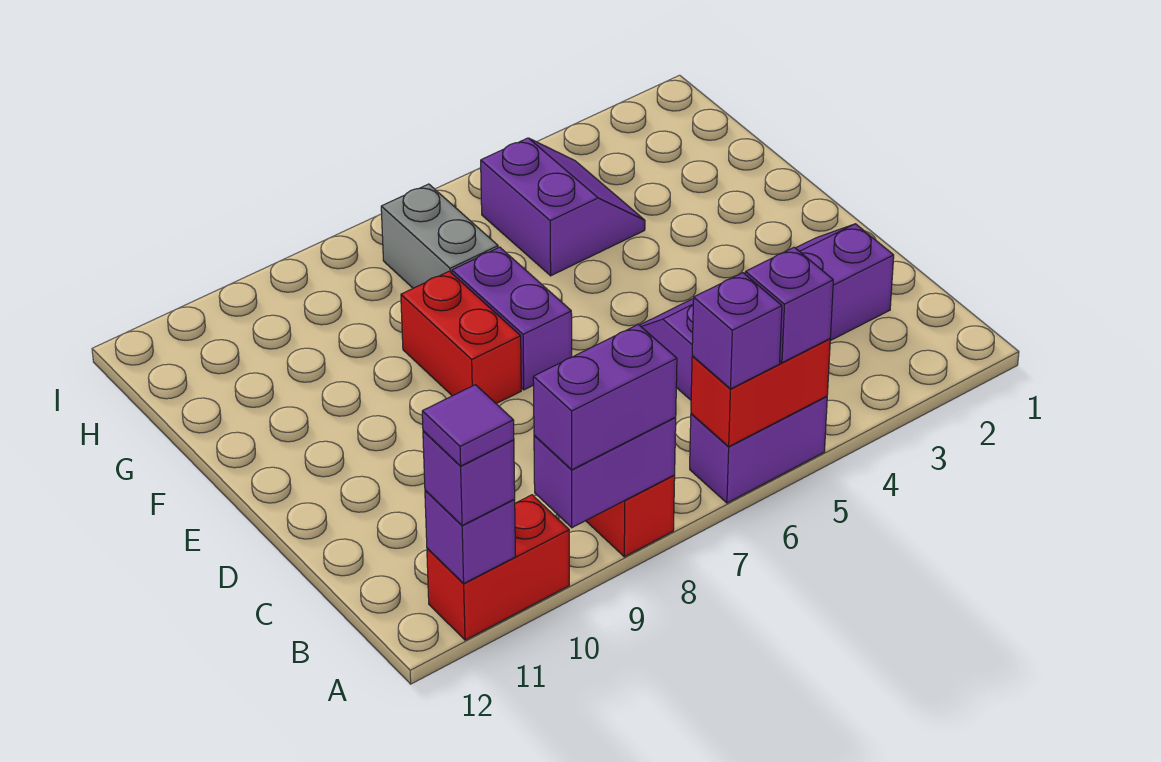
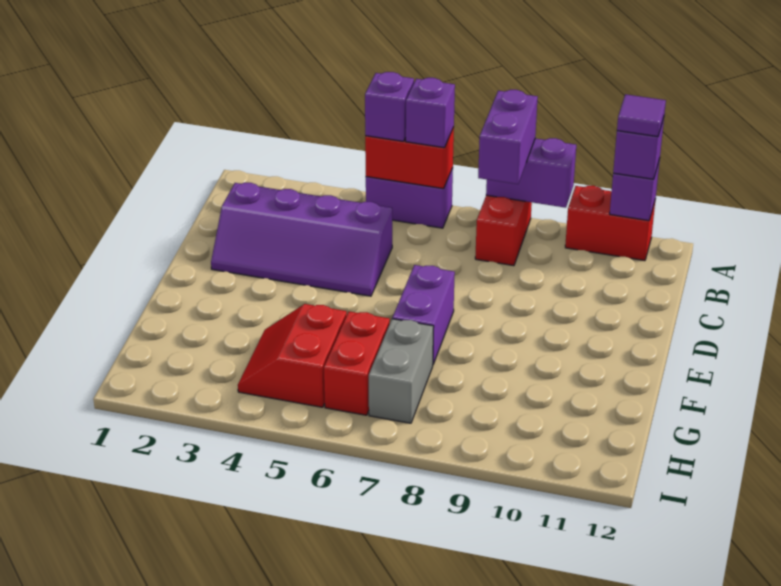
purple brick A8:A9 level 3 -> purple brick A8:B8 level 3
red brick E8:F8 level 1 -> red brick G6:H6 level 1
purple slope G4:H5 level 1 top 5 -> red slope G4:H5 level 1 top 5

